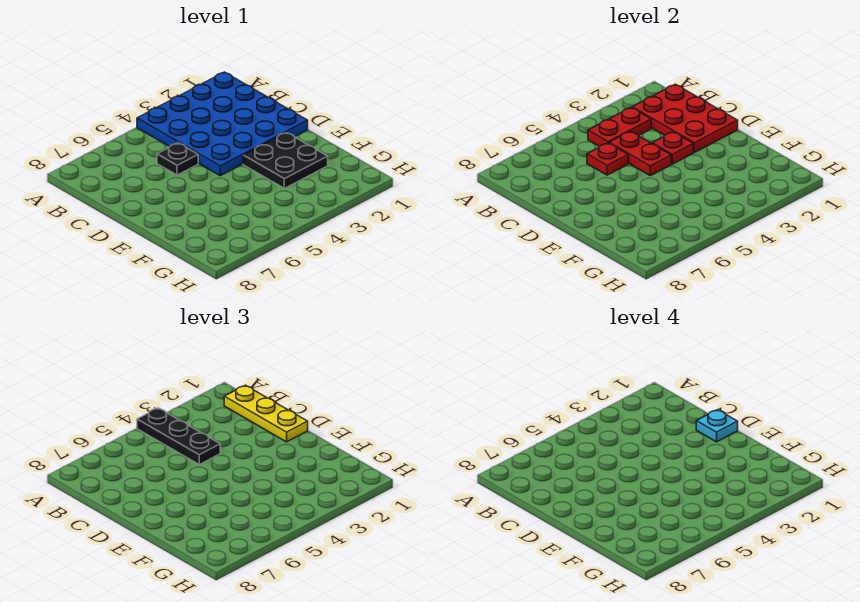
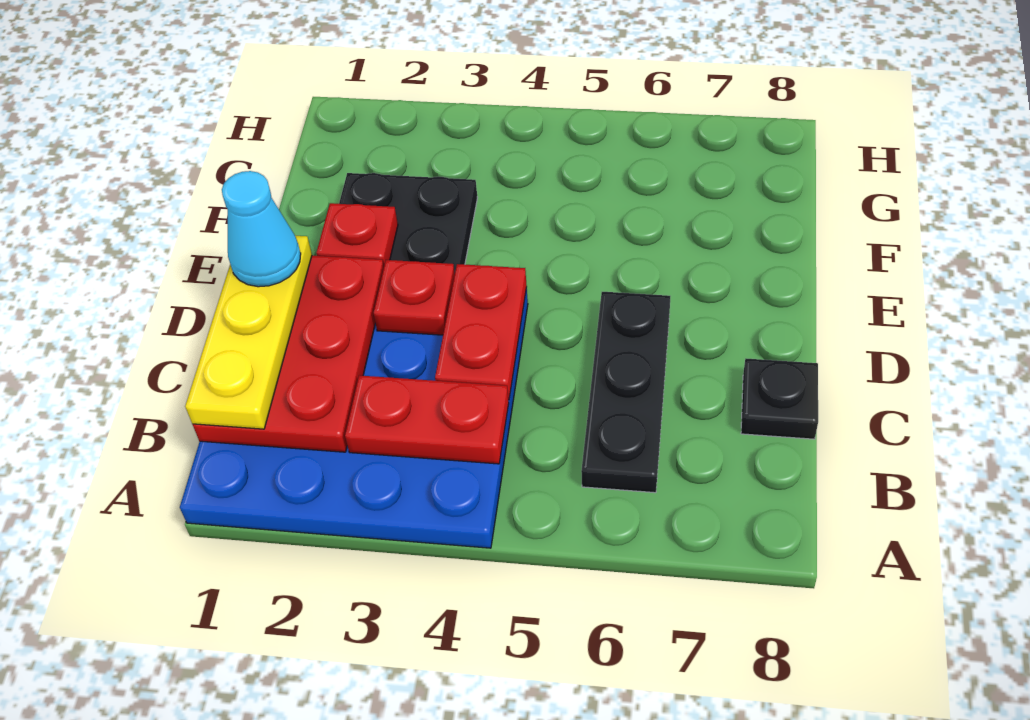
black plate A4:C4 level 3 -> black plate B6:D6 level 1
black plate C5 level 1 -> black plate C8 level 1
red plate C5 level 2 -> red plate E2 level 2
cyan plate D1 level 4 -> cyan cone D1 level 4

